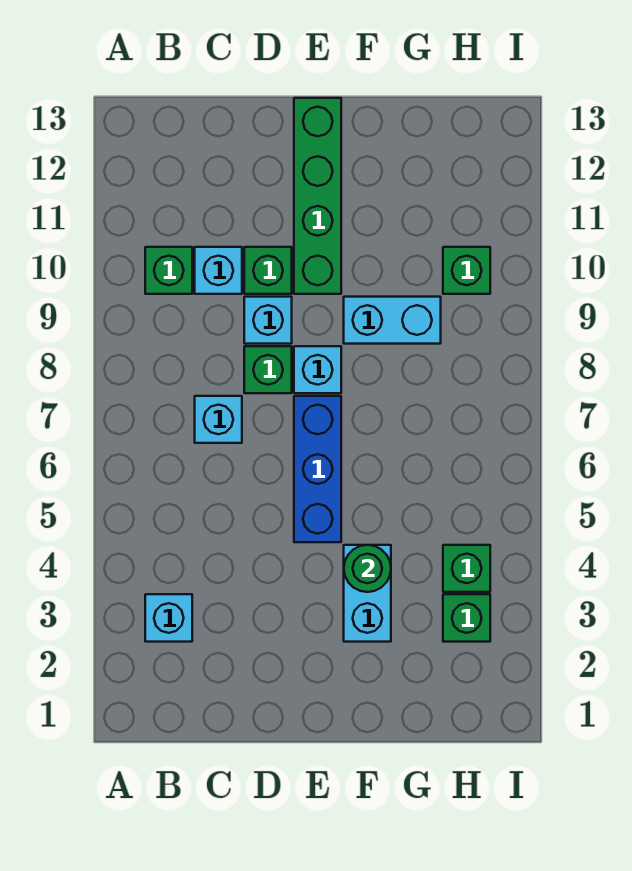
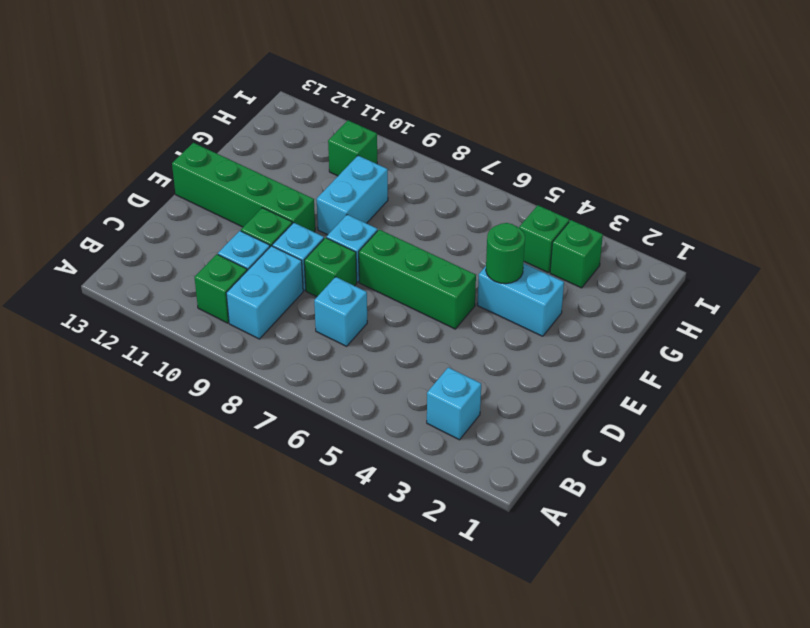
none -> cyan brick B9:C9 level 1
blue brick E5:E7 level 1 -> green brick E5:E7 level 1

